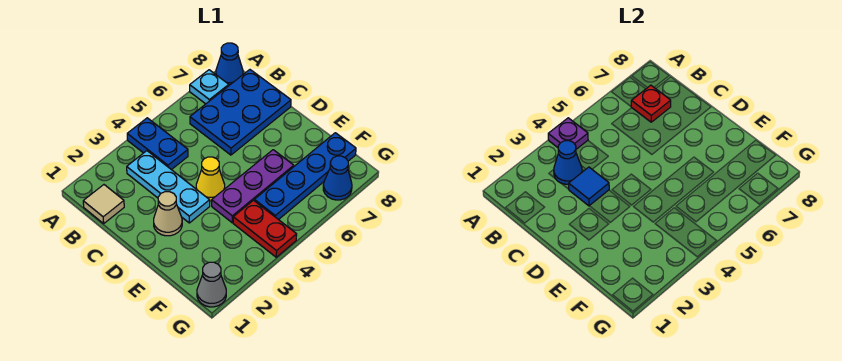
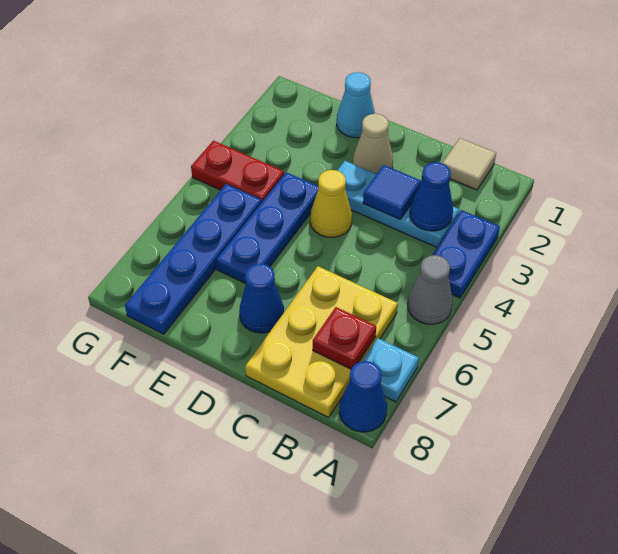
blue plate A4:B4 level 1 -> blue plate A3:A4 level 1
purple plate A4 level 2 -> none
blue plate B6:C8 level 1 -> yellow plate B6:C8 level 1
none -> cyan cone E1 level 1
purple plate E4:E6 level 1 -> blue plate E4:E6 level 1
grey cone G1 level 1 -> grey cone A5 level 1
blue cone G7 level 1 -> blue cone D7 level 1

